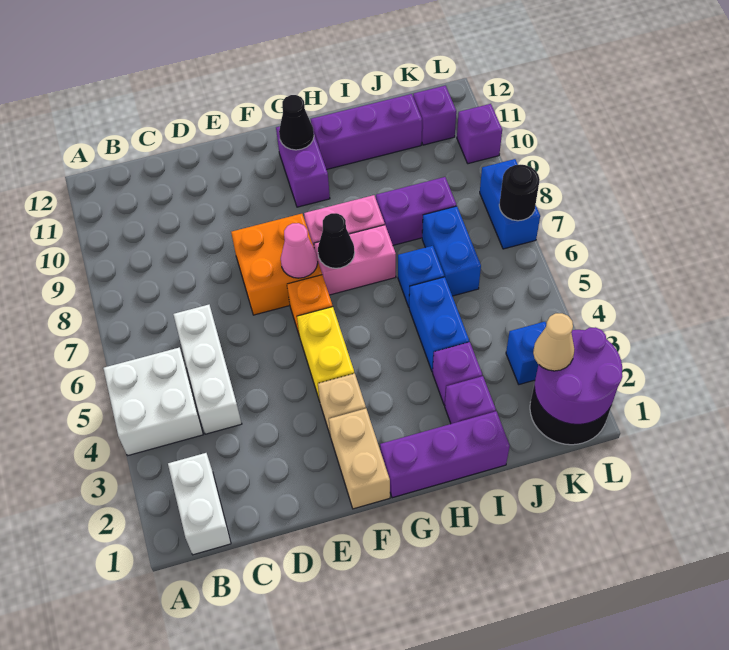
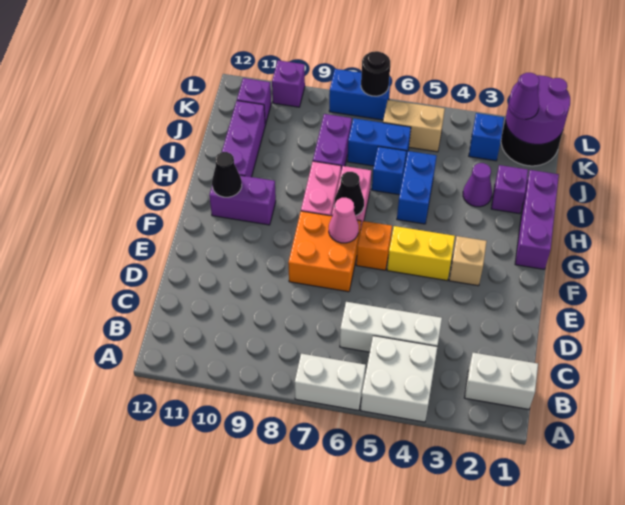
none -> white brick A6:A7 level 1
tan brick F1:F2 level 1 -> tan brick K5:K6 level 1
purple brick I3 level 1 -> purple cone I3 level 1
blue brick I4:I5 level 1 -> blue brick H5:I5 level 1
tan cone K2 level 3 -> purple cone K2 level 3

